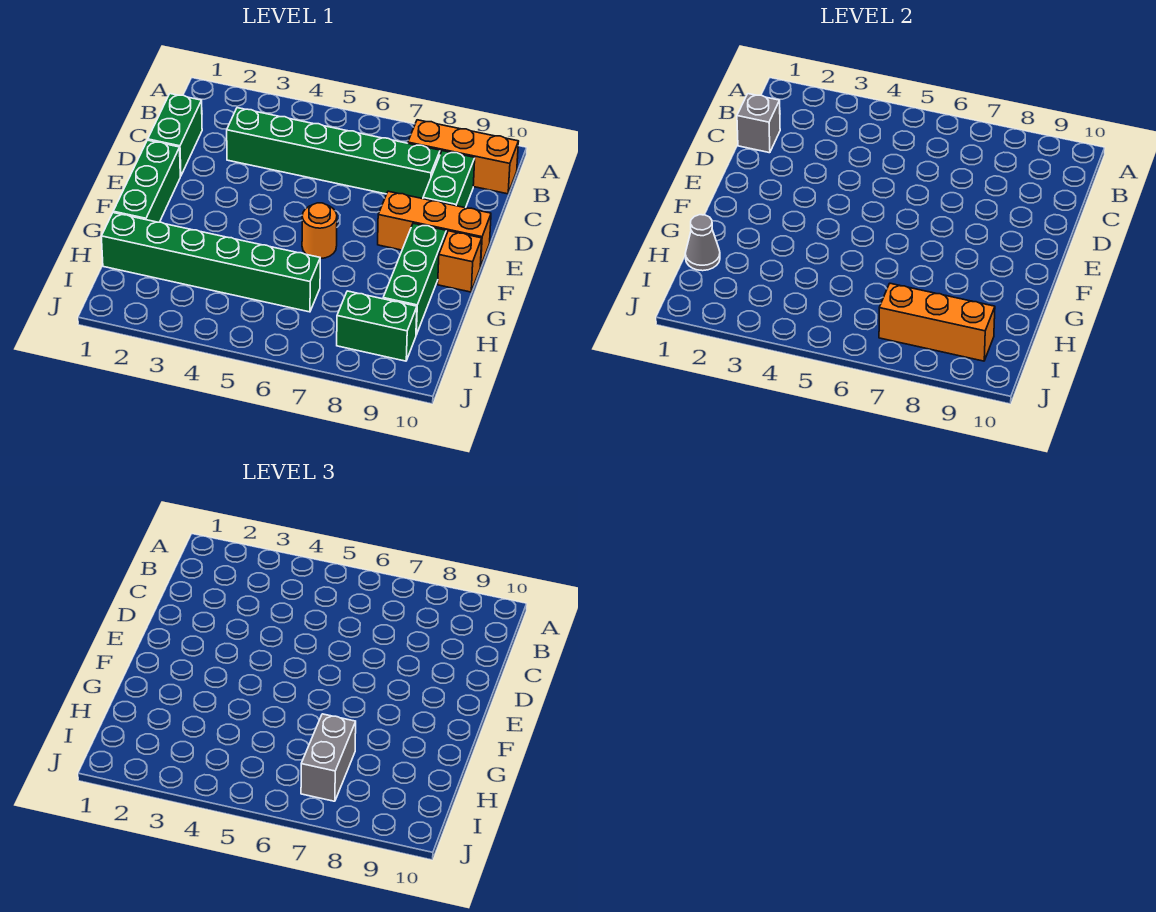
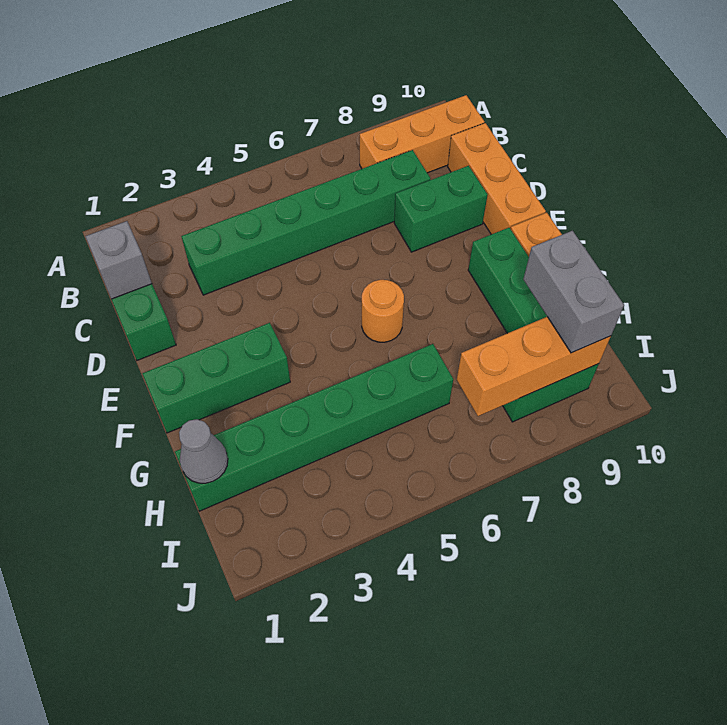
green brick C9:D9 level 1 -> green brick D8:D9 level 1
green brick E1:G1 level 1 -> green brick F1:F3 level 1
orange brick E8:E10 level 1 -> orange brick C10:E10 level 1
grey brick H7:I7 level 3 -> grey brick H9:I9 level 3

